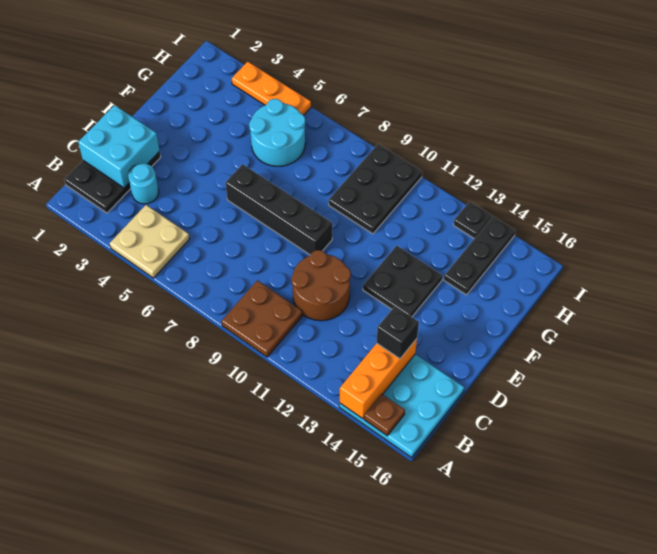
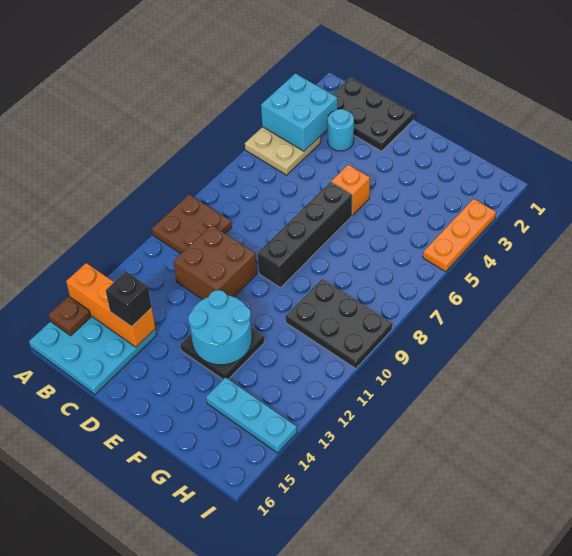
cyan brick C1:D2 level 2 -> cyan brick A3:B4 level 2
brown round brick C10:D11 level 1 -> brown brick C10:D11 level 1
none -> orange brick E5 level 1
cyan round brick G5:H6 level 1 -> cyan round brick E12:F13 level 2
black plate G14:I14 level 1 -> cyan plate G14:I14 level 1
black plate I13 level 1 -> none

